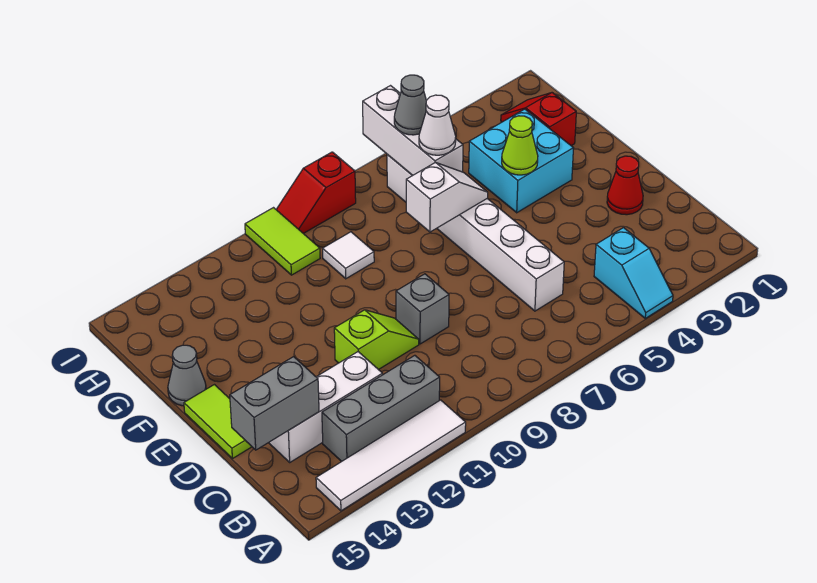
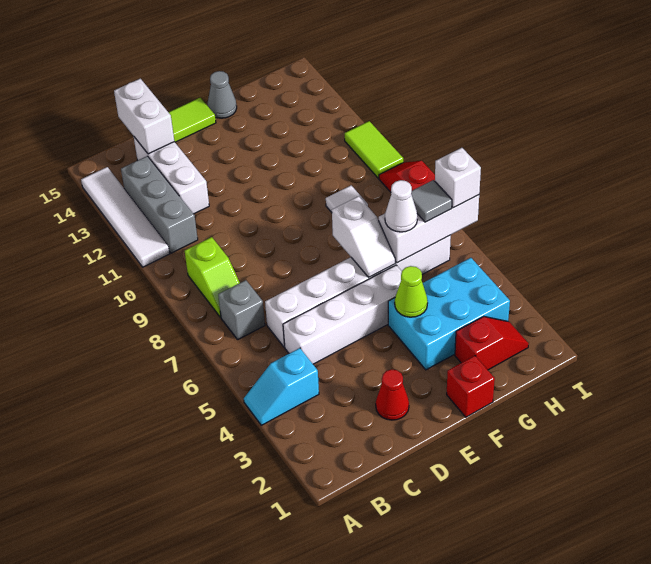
none -> white brick C5:F5 level 1
grey brick C14:C15 level 2 -> white brick C14:C15 level 2
grey brick D9 level 1 -> grey brick B7 level 1
lime slope D10:D11 level 1 top 11 -> lime slope B8:B9 level 1 top 9
none -> red brick F1 level 1
cyan brick F3:G4 level 1 -> cyan brick F3:H4 level 1
grey cone H6 level 3 -> grey tile H6 level 3
lime tile H10:I10 level 1 -> lime tile I10:I11 level 1
none -> white brick I6 level 3

